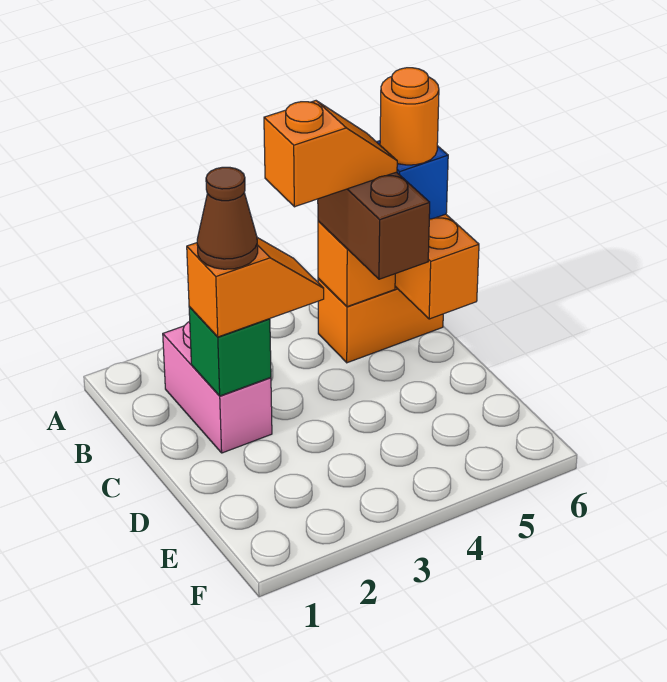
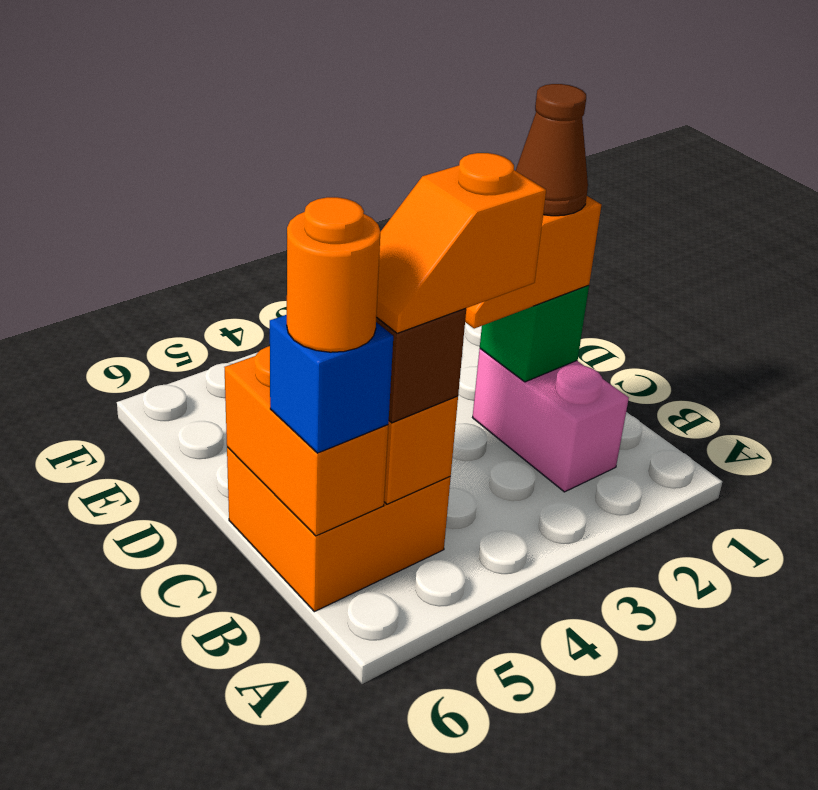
orange brick B5:B6 level 1 -> orange brick B5:C6 level 1

